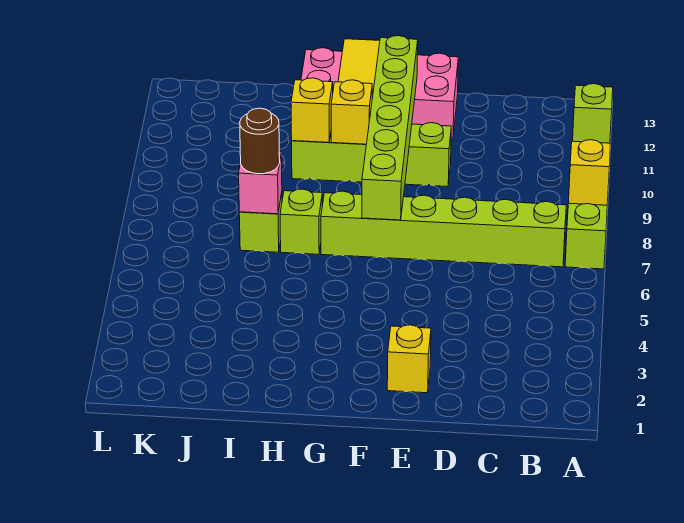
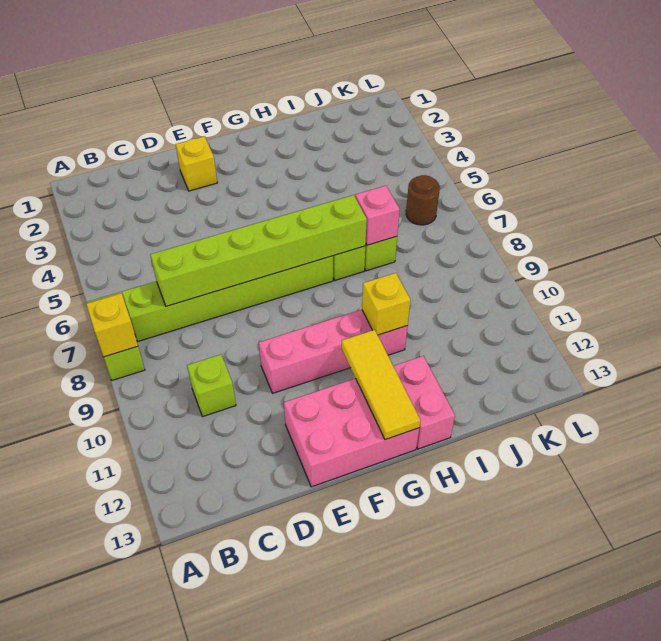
lime brick A12 level 1 -> lime brick C10 level 1
lime brick E10:H10 level 1 -> pink brick E10:H10 level 1
lime brick F7:F12 level 2 -> lime brick C7:H7 level 2
yellow brick G10 level 2 -> none
brown round brick I7 level 3 -> brown round brick K6 level 1

